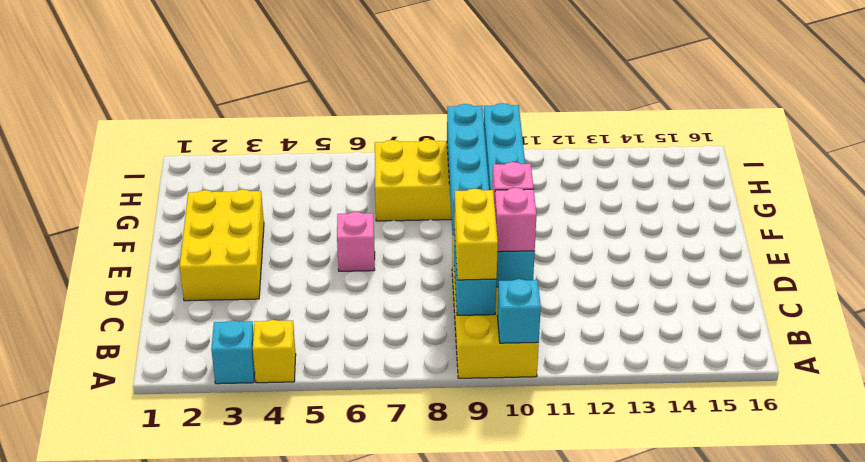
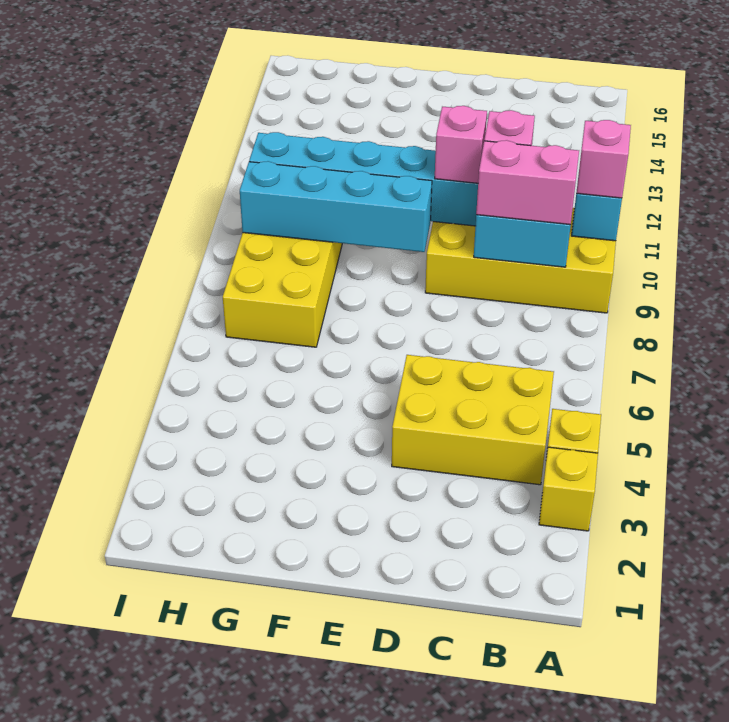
cyan brick A3 level 1 -> yellow brick A3 level 1
yellow brick B9:C9 level 3 -> pink brick B9:C9 level 3
yellow brick D2:F3 level 1 -> yellow brick B4:D5 level 1
pink brick E6 level 1 -> pink brick A10 level 3

